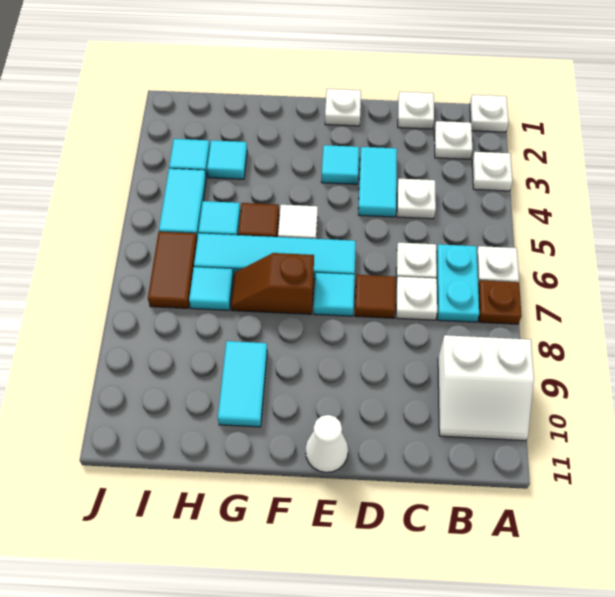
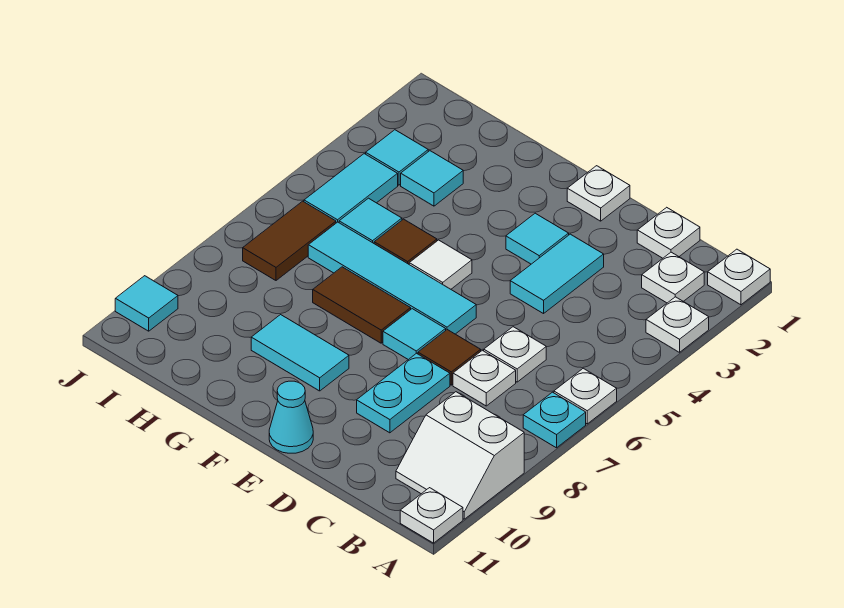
brown plate A7 level 1 -> cyan plate A7 level 1
cyan plate B6:B7 level 1 -> cyan plate D8:D9 level 1
white plate C4 level 1 -> white plate A11 level 1
white cone E11 level 1 -> cyan cone E11 level 1
brown slope F7:G7 level 1 top F -> brown tile F7:G7 level 1
cyan tile G9:G10 level 1 -> cyan tile F9:G9 level 1
cyan tile H7 level 1 -> cyan tile J10 level 1

